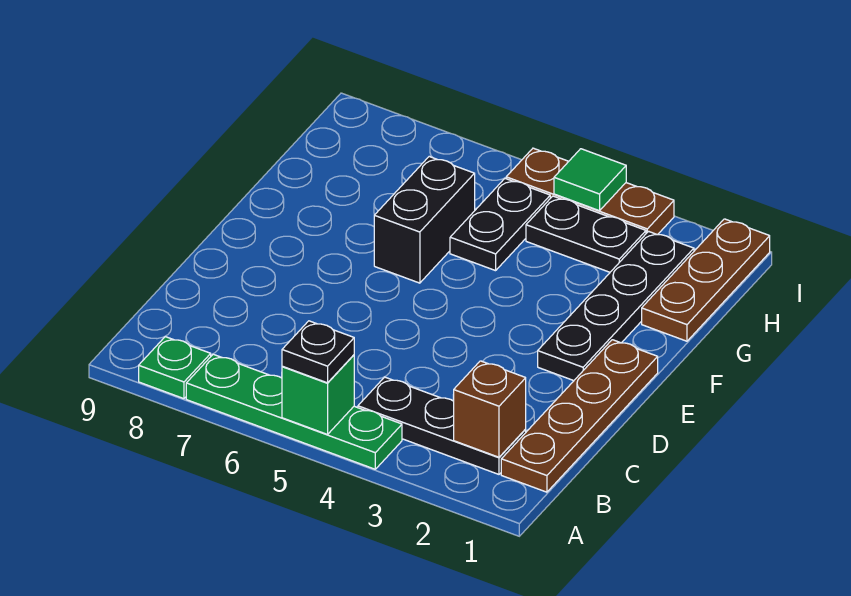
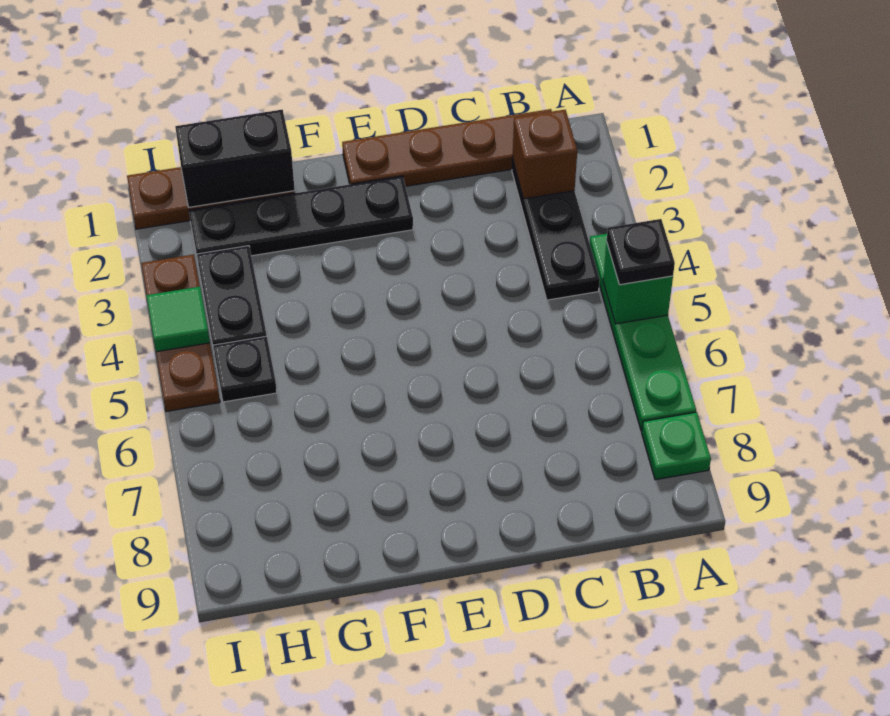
black brick F6:G6 level 1 -> black brick G1:H1 level 2
black plate G5:H5 level 1 -> black plate H5 level 1

